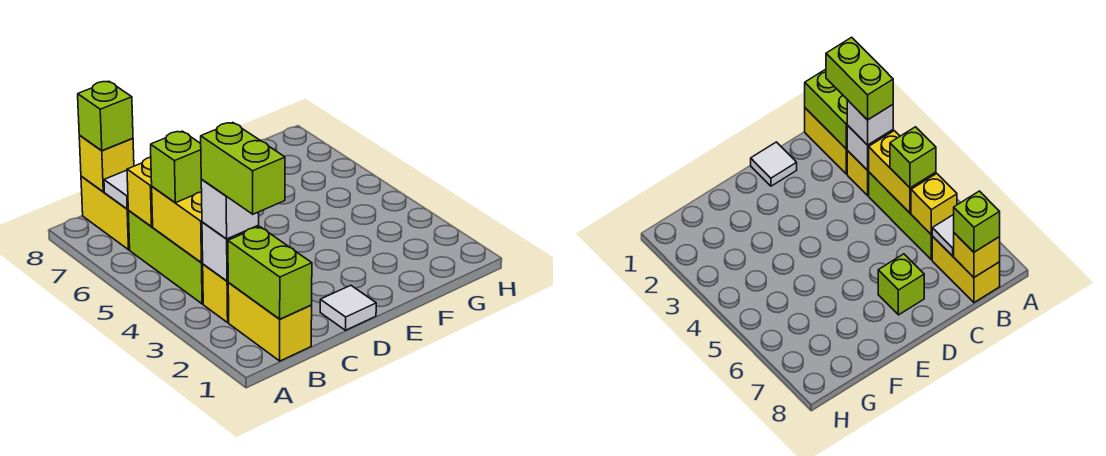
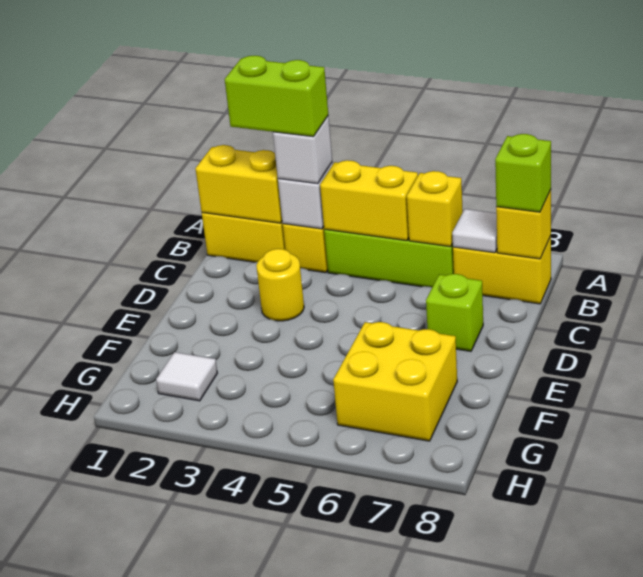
lime brick B1:B2 level 2 -> yellow brick B1:B2 level 2
lime brick B5 level 3 -> none
white tile D1 level 1 -> white tile G2 level 1
none -> yellow round brick D3 level 1
none -> yellow brick F6:G7 level 1

